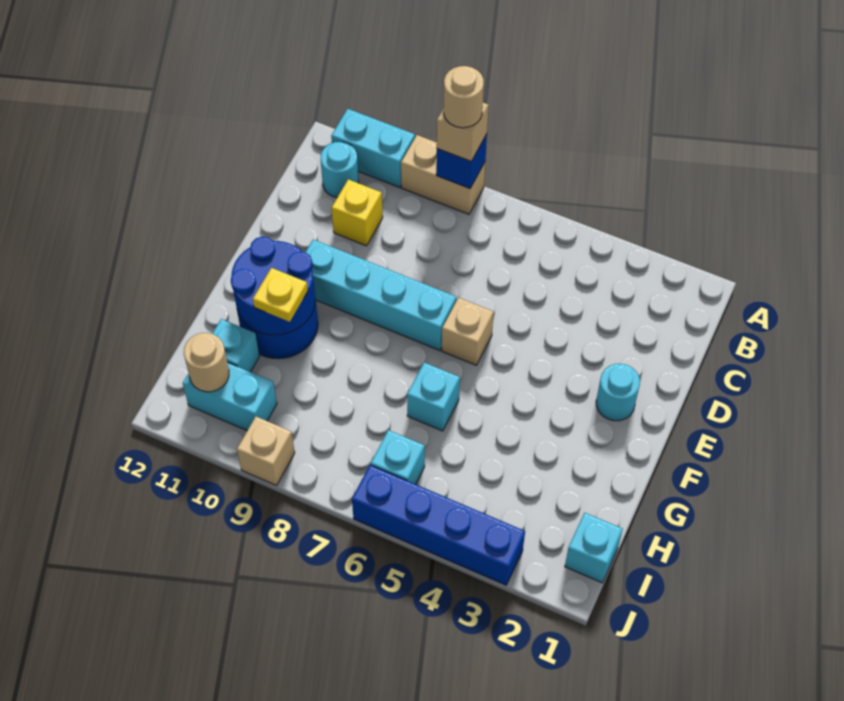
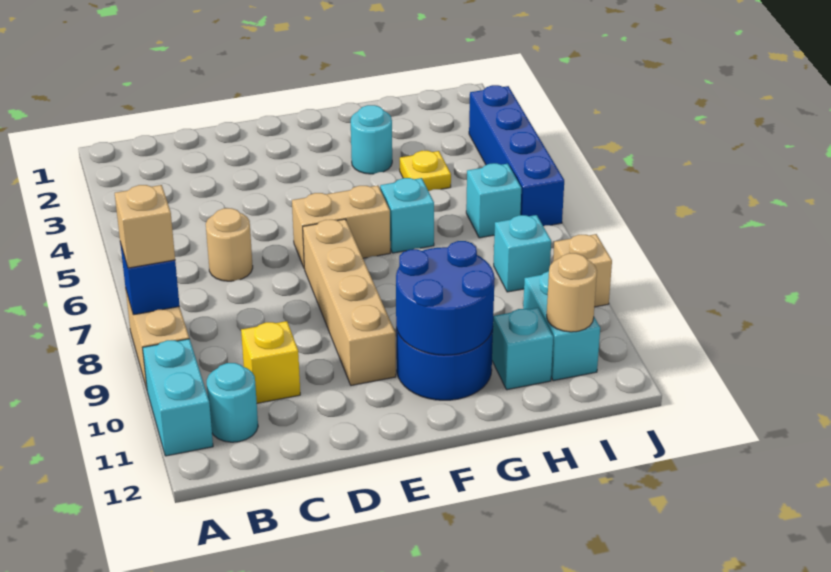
tan round brick A8 level 4 -> tan round brick C6 level 1
cyan round brick E2 level 1 -> cyan round brick G3 level 1
tan brick E6 level 1 -> tan brick E6:F6 level 1
cyan brick E7:E10 level 1 -> tan brick E7:E10 level 1
yellow plate G10 level 3 -> yellow plate H4 level 1
cyan brick I1 level 1 -> cyan brick I8 level 1

